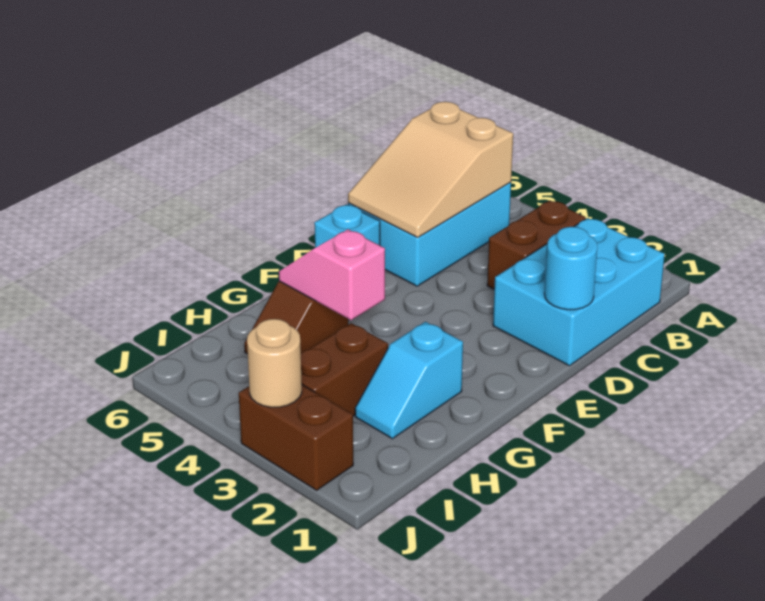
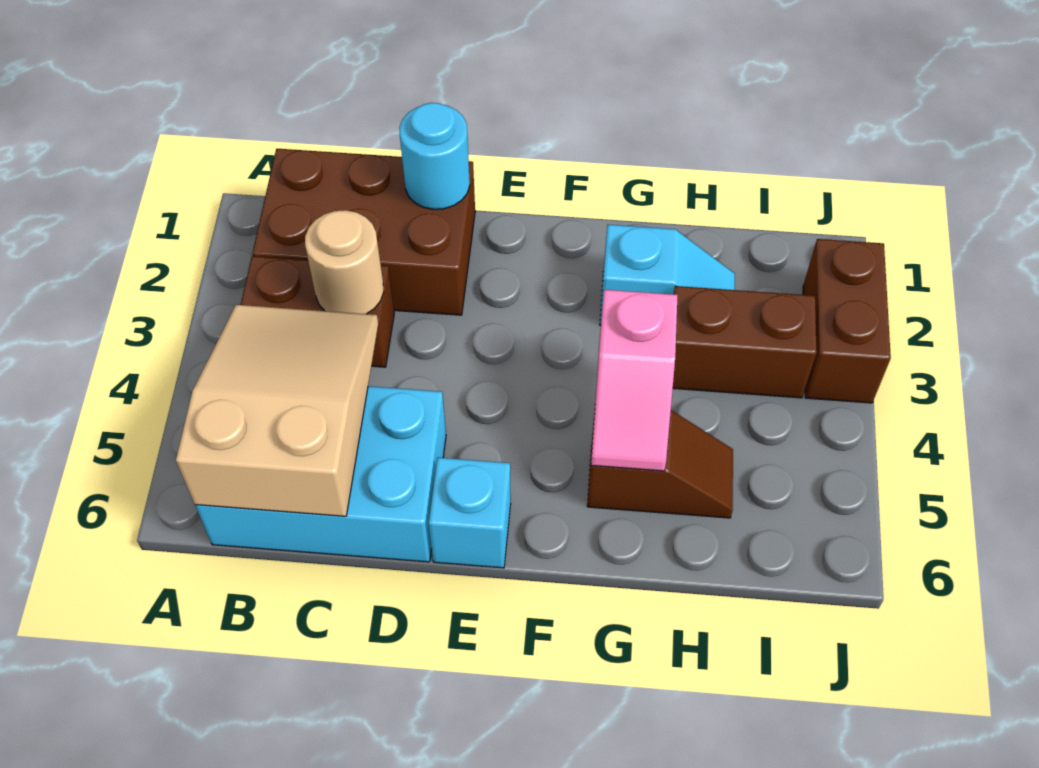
cyan brick B1:D2 level 1 -> brown brick B1:D2 level 1
tan slope B5:D6 level 2 top B -> tan slope B4:C6 level 2 top 6
tan round brick J3 level 2 -> tan round brick C3 level 2

